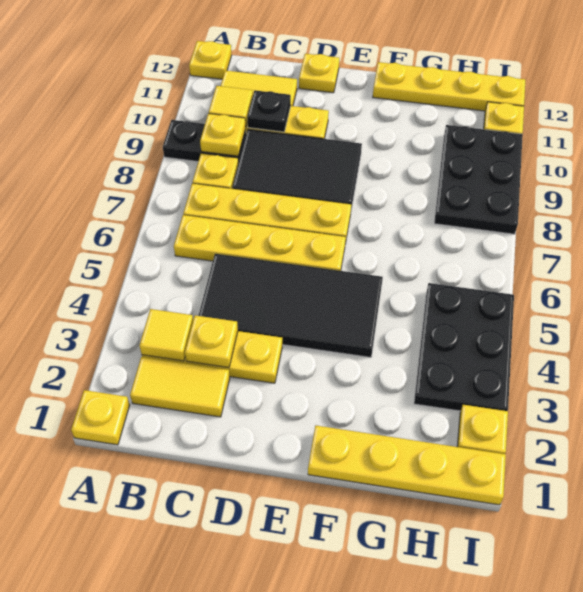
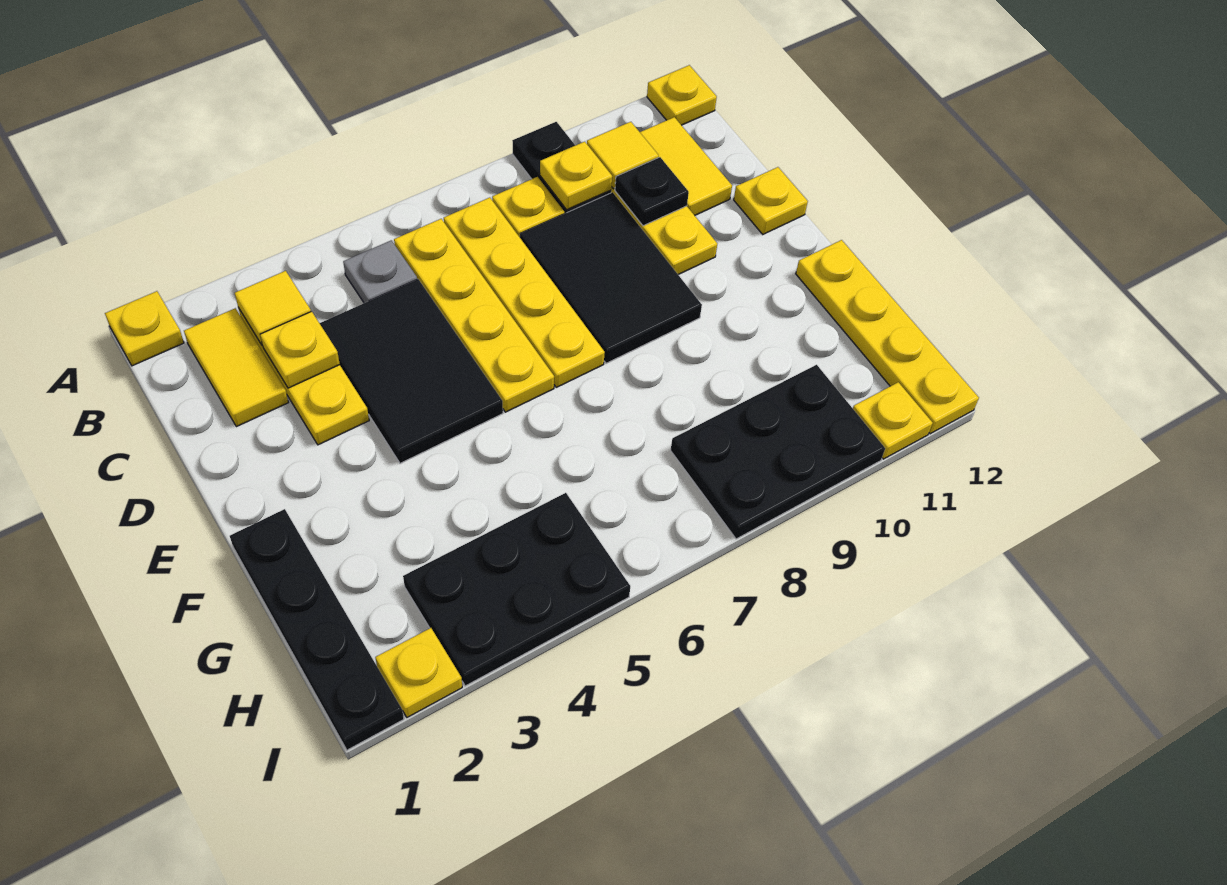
none -> grey plate B5 level 1
black tile C4:F5 level 1 -> black tile C4:E5 level 1
yellow plate F1:I1 level 1 -> black plate F1:I1 level 1

